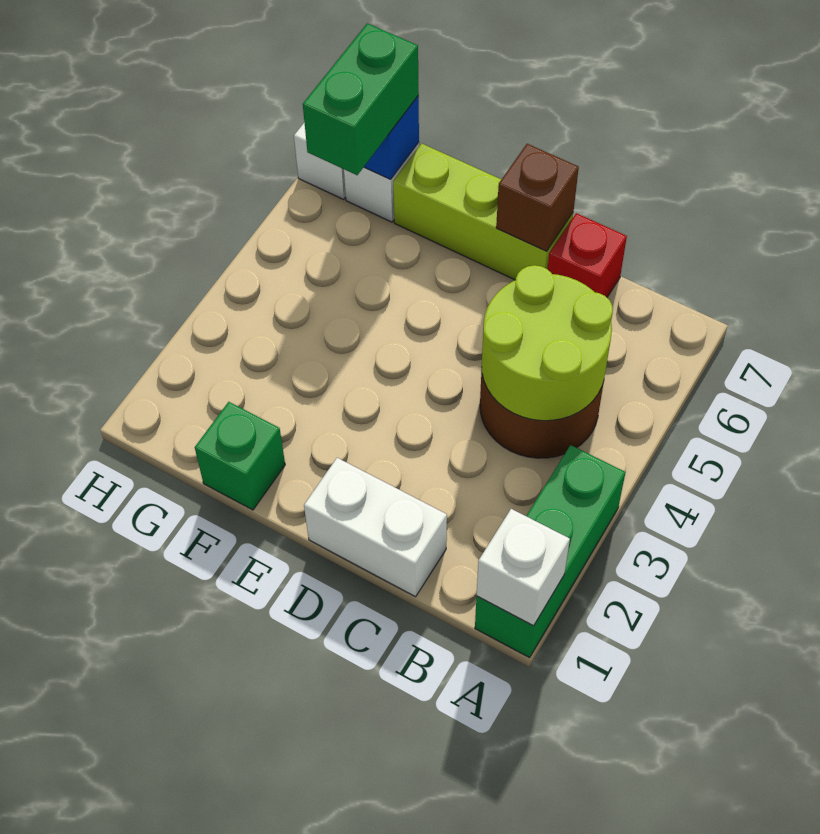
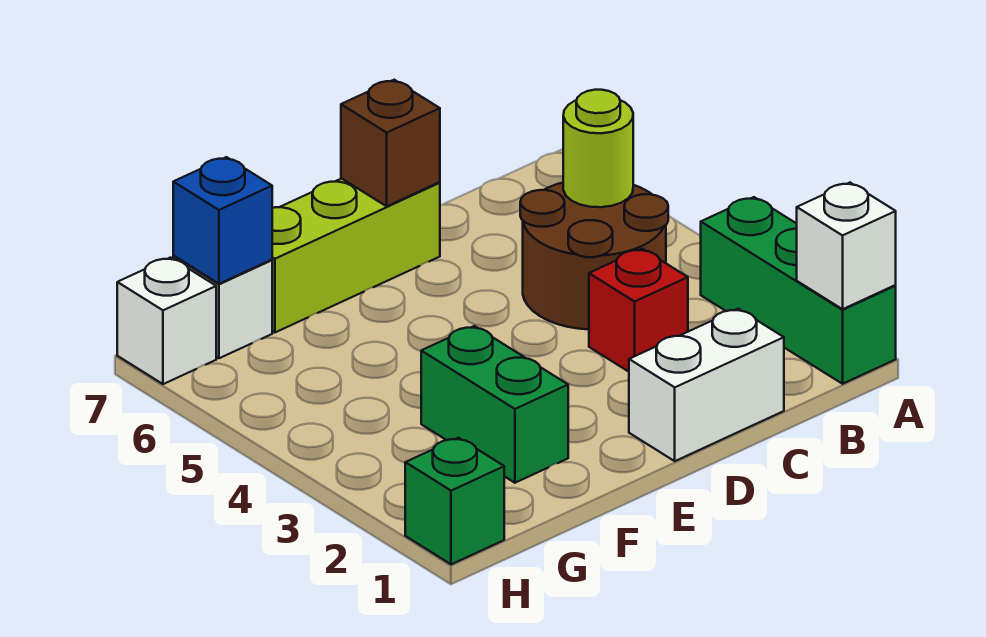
lime round brick B4:C5 level 2 -> lime round brick B5 level 2
red brick C7 level 1 -> red brick C3 level 1
green brick F1 level 1 -> green brick H1 level 1
green brick G6:G7 level 3 -> green brick F2:F3 level 1

